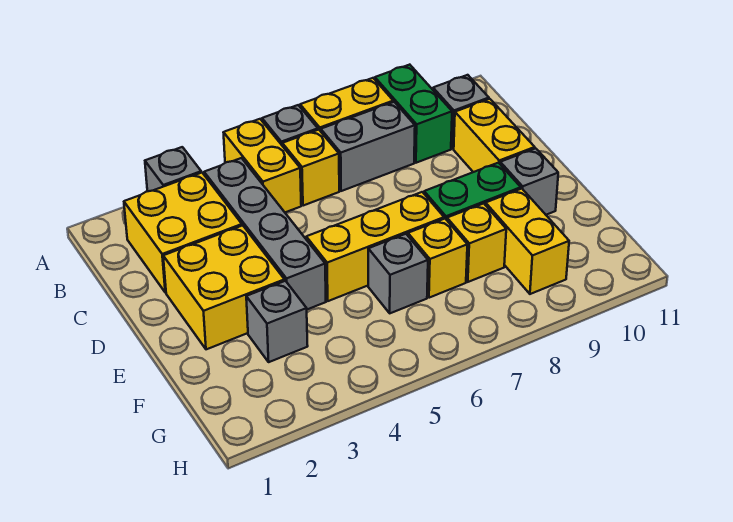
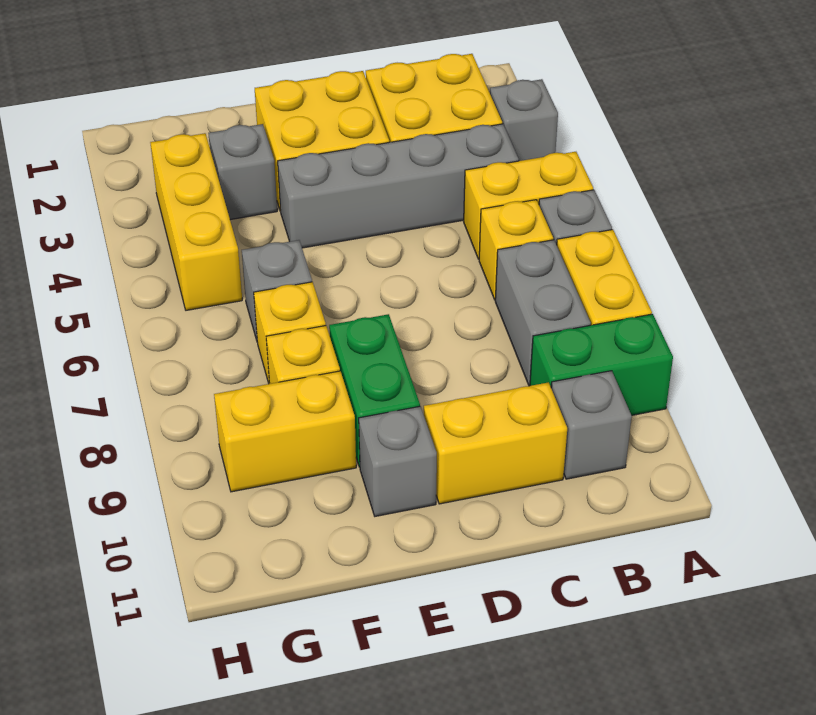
yellow brick E5:E7 level 1 -> yellow brick G3:G5 level 1

